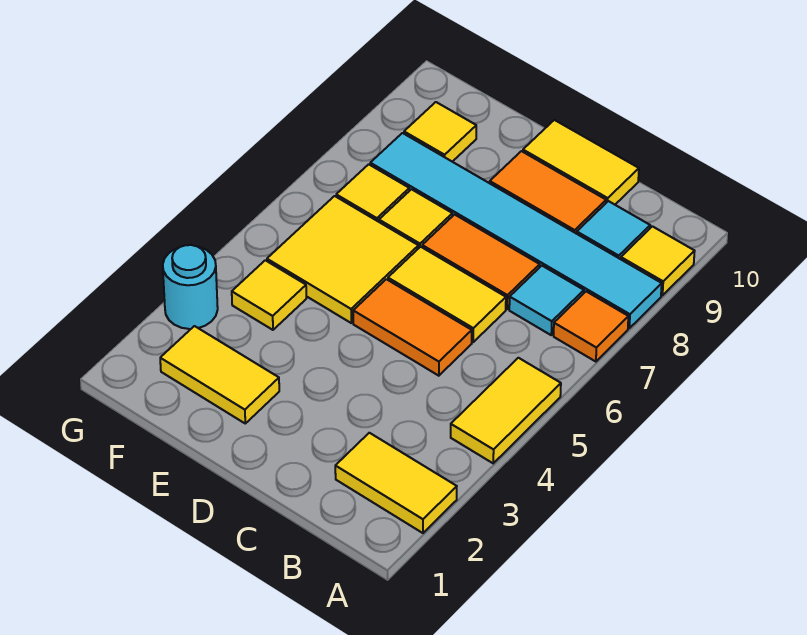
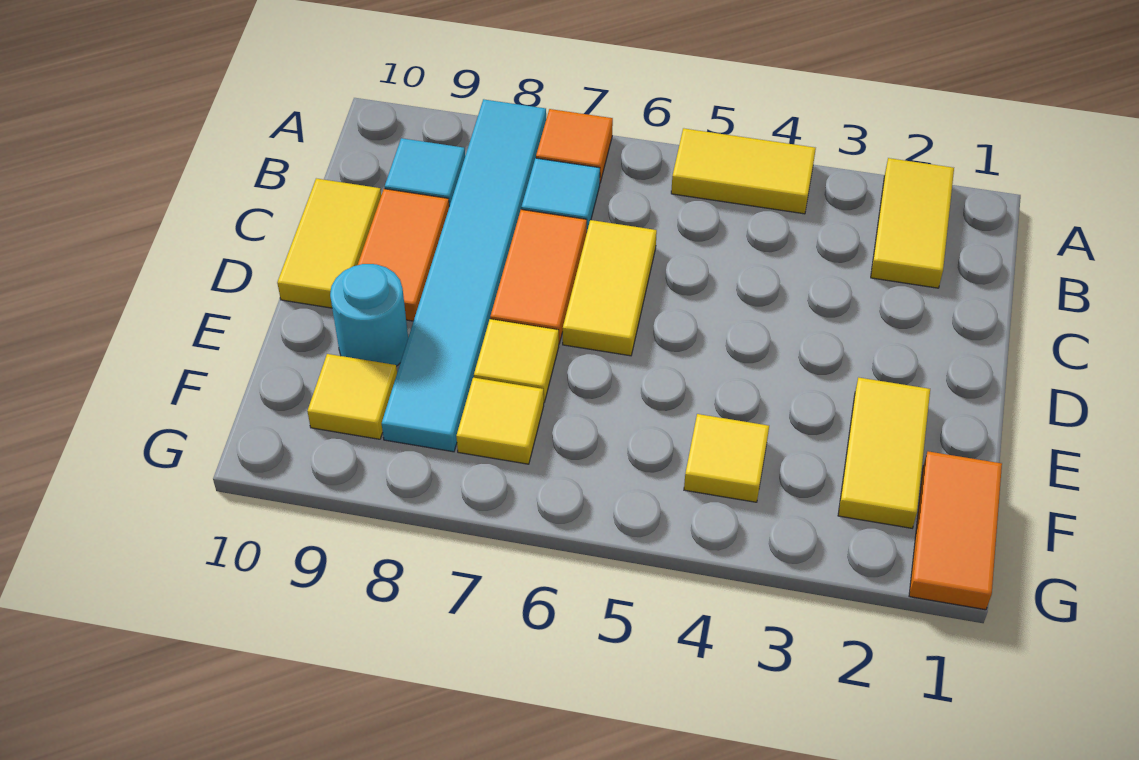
yellow tile A9 level 1 -> none
orange tile C5:D5 level 1 -> orange tile F1:G1 level 1
yellow tile E5:F6 level 1 -> none
cyan round brick G3 level 1 -> cyan round brick E9 level 1

